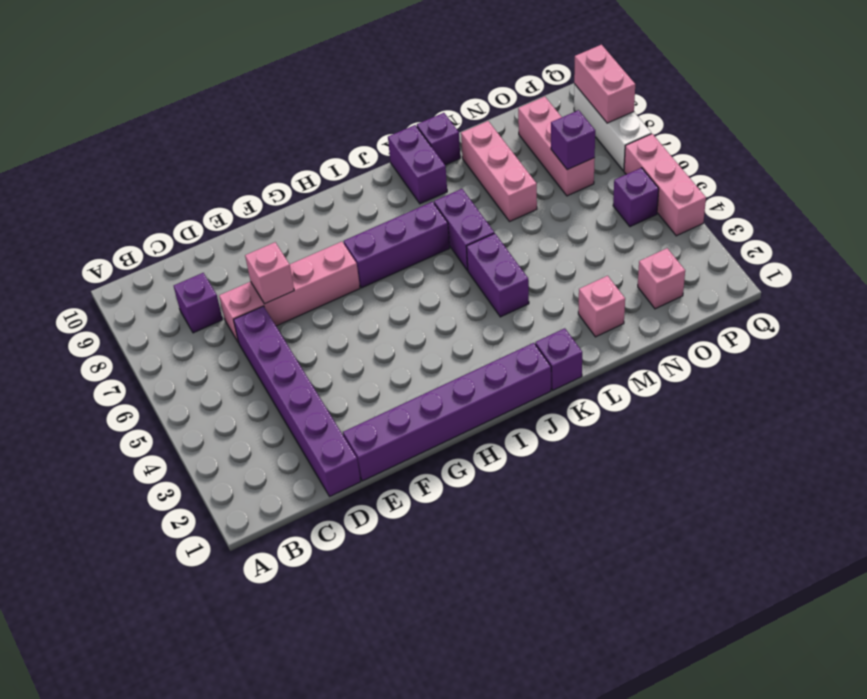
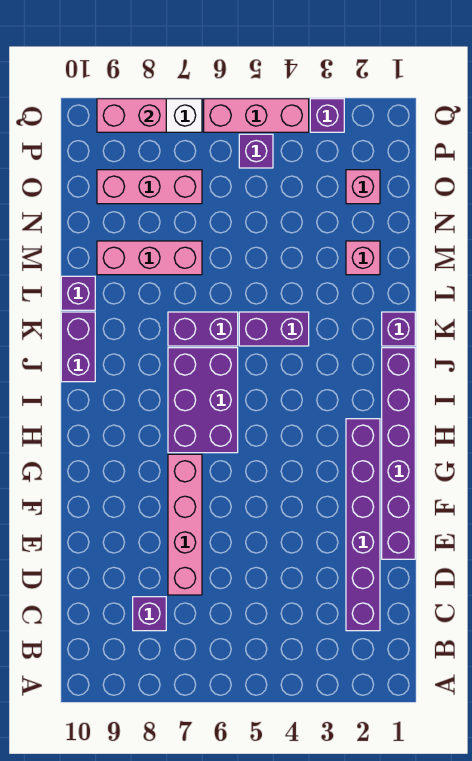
purple brick D1:D6 level 1 -> purple brick C2:H2 level 1
pink brick E7 level 2 -> none
purple brick H7:J7 level 1 -> purple brick H6:J7 level 1
purple brick K9:K10 level 1 -> purple brick J10:K10 level 1
purple brick O7 level 2 -> purple brick Q3 level 1

